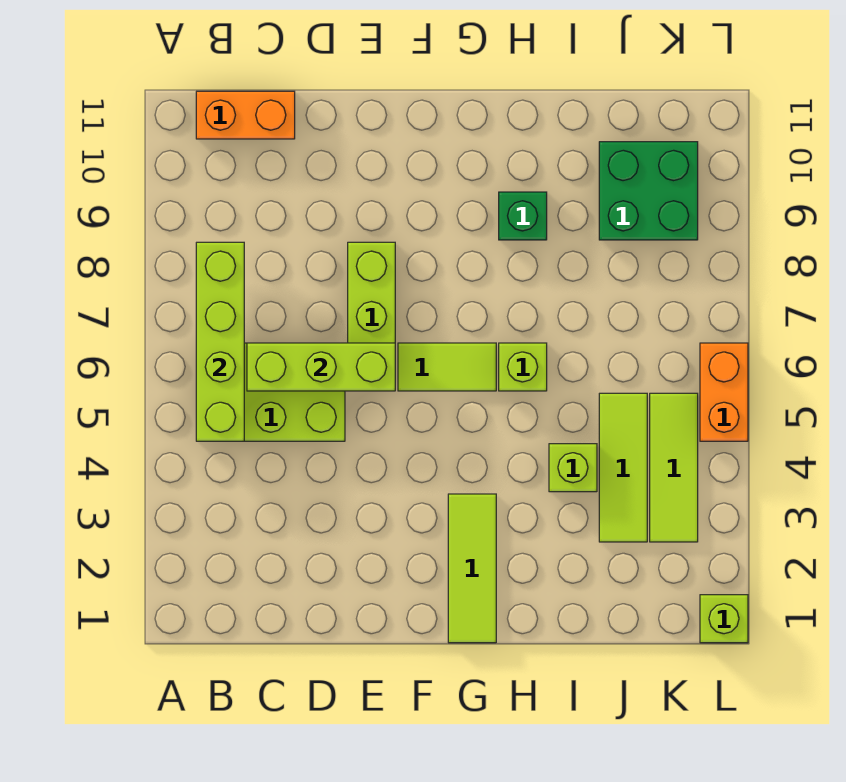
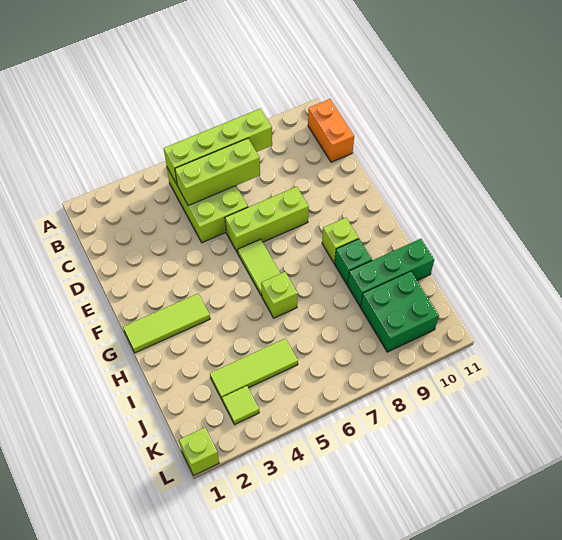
lime brick C6:E6 level 2 -> lime brick C5:C7 level 2
lime brick I4 level 1 -> lime brick G9 level 1
none -> green brick I9:I11 level 1
lime tile K3:K5 level 1 -> lime tile K3 level 1
orange brick L5:L6 level 1 -> none

